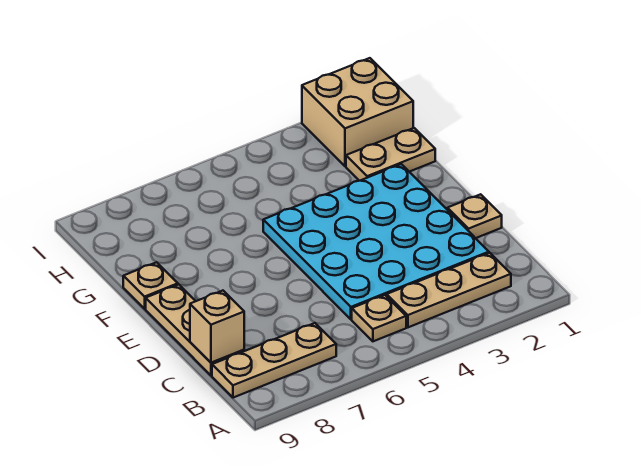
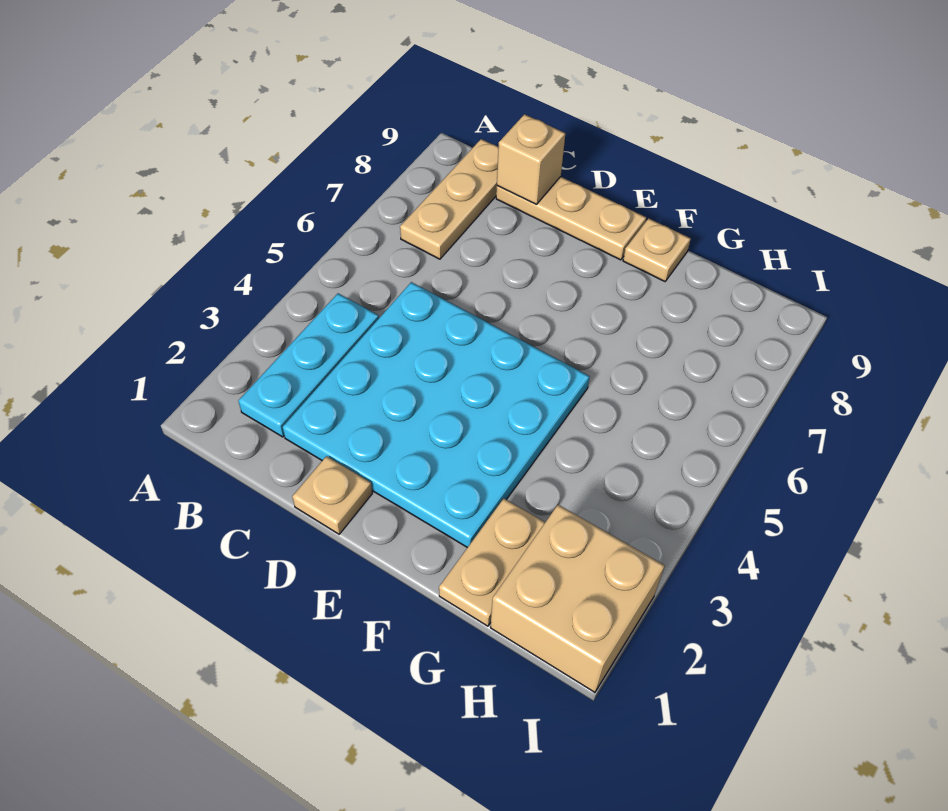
tan plate B2:B4 level 1 -> cyan plate B2:B4 level 1
tan plate B5 level 1 -> none

